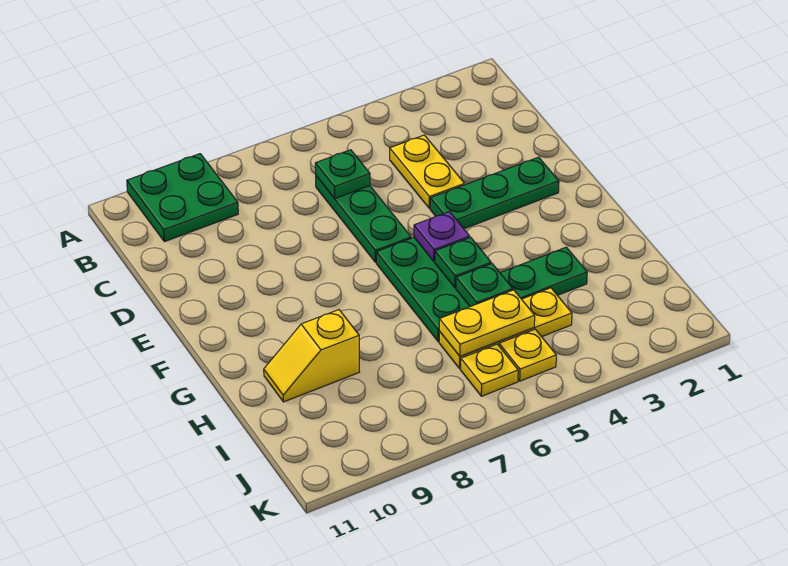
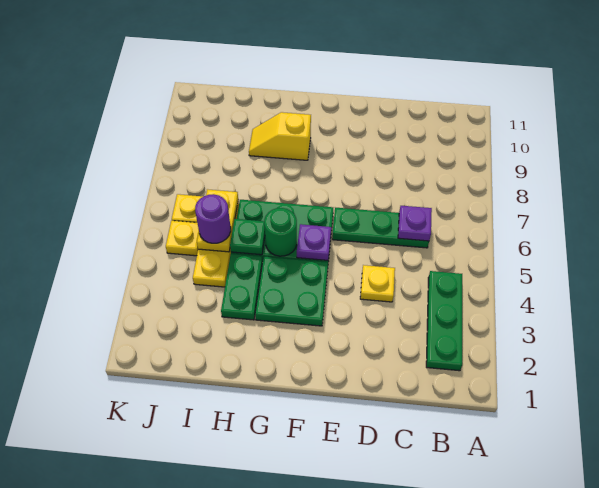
green plate A9:B10 level 1 -> green plate F3:G4 level 1
yellow plate C4:D4 level 1 -> yellow plate D4 level 1
green plate C6 level 2 -> purple plate C6 level 2
green plate E2:E4 level 1 -> green plate B2:B4 level 1
green plate G5 level 2 -> green round brick G5 level 2
yellow slope H9:H10 level 1 top 9 -> yellow slope G9:H9 level 1 top G
none -> purple round brick I5 level 3

